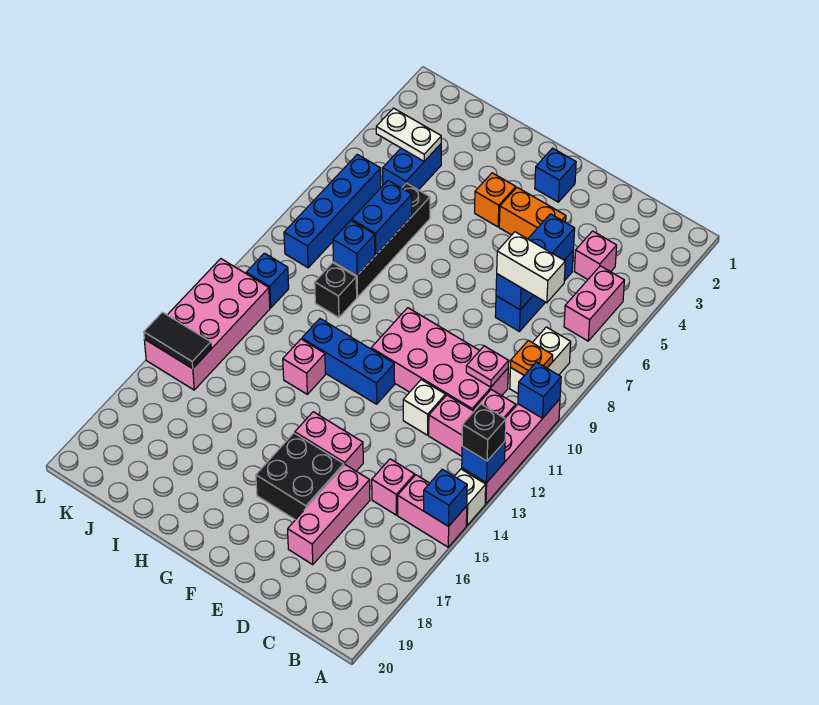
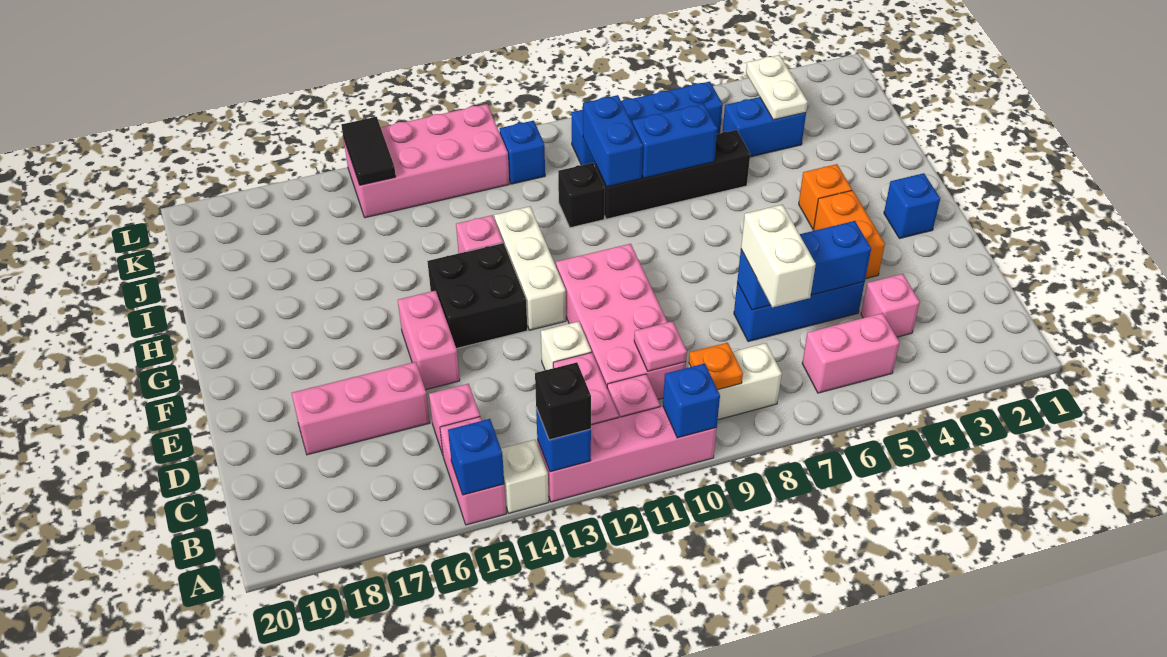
black brick E16:F17 level 1 -> black brick F13:G14 level 1
blue brick F12:H12 level 1 -> white brick F12:H12 level 1
blue brick I9 level 2 -> blue brick I9:J9 level 2

